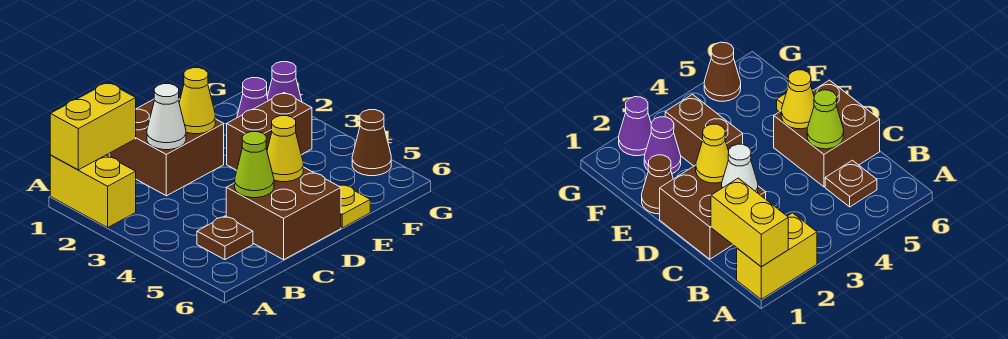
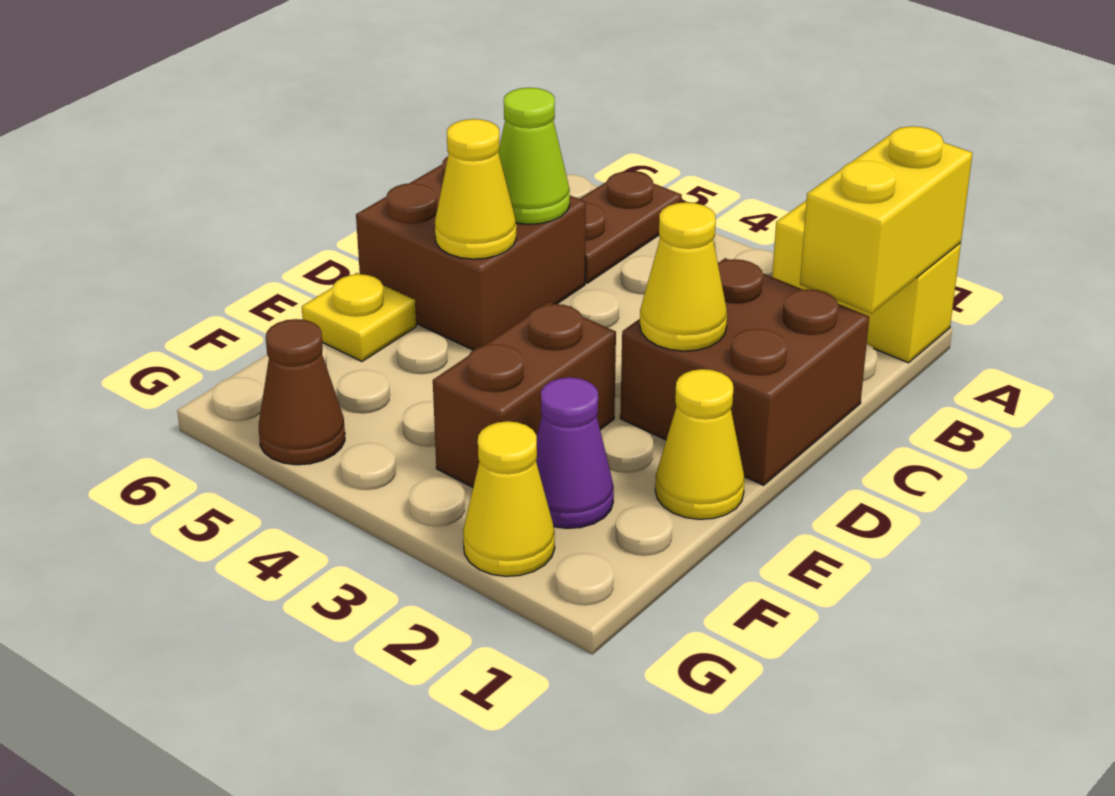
brown plate B5 level 1 -> brown plate A5:B5 level 1
white cone C2 level 2 -> none
brown cone E1 level 1 -> yellow cone E1 level 1
purple cone G2 level 1 -> yellow cone G2 level 1

